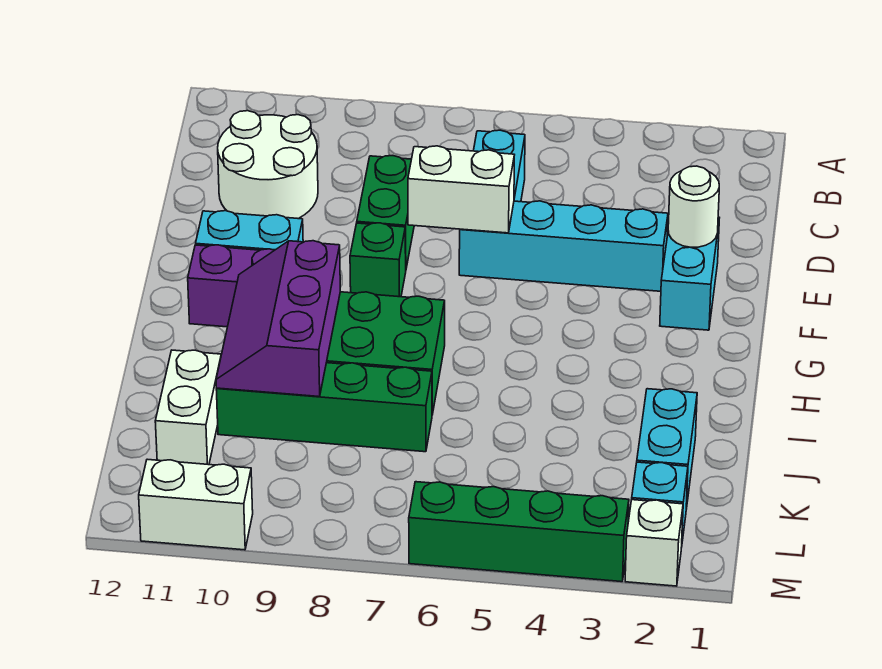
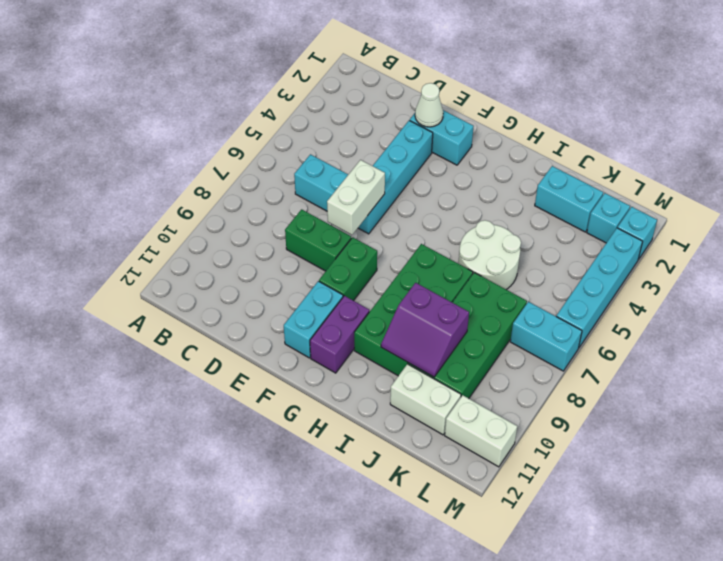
white round brick C10:D11 level 1 -> white round brick I5:J6 level 1
white round brick E2 level 2 -> white cone E2 level 2
green brick F8 level 1 -> green brick F8:F9 level 1
purple slope H9:J10 level 2 top 9 -> purple slope I9:J10 level 2 top 9
green brick J7:J10 level 1 -> green brick J7:K10 level 1
none -> cyan brick L7:M7 level 1
white brick M2 level 1 -> cyan brick M2 level 1
green brick M3:M6 level 1 -> cyan brick M3:M6 level 1
white brick M10:M11 level 1 -> white brick L11:M11 level 1

